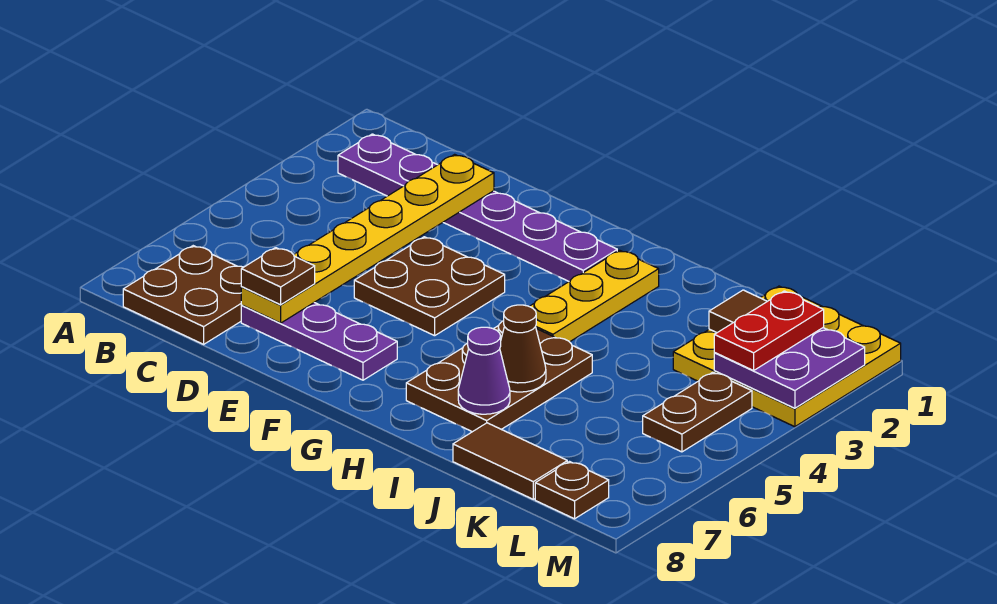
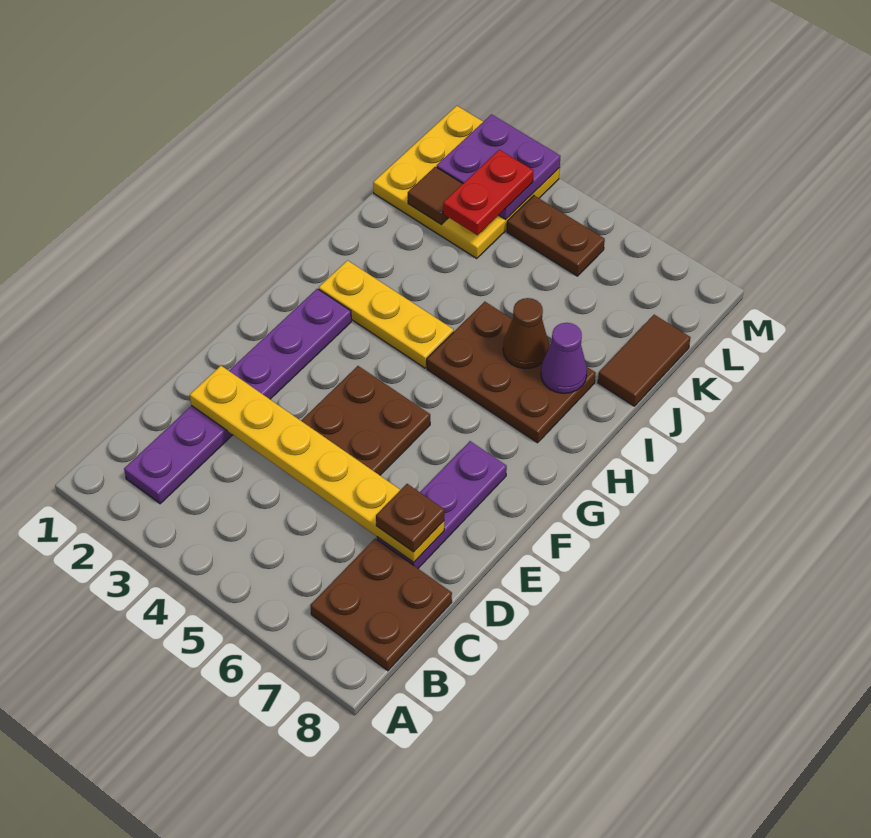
red plate L2:L3 level 3 -> red plate K3:L3 level 3
brown plate L8 level 1 -> none

